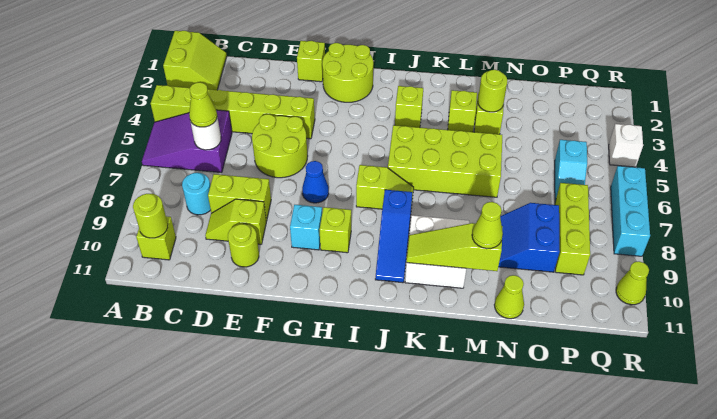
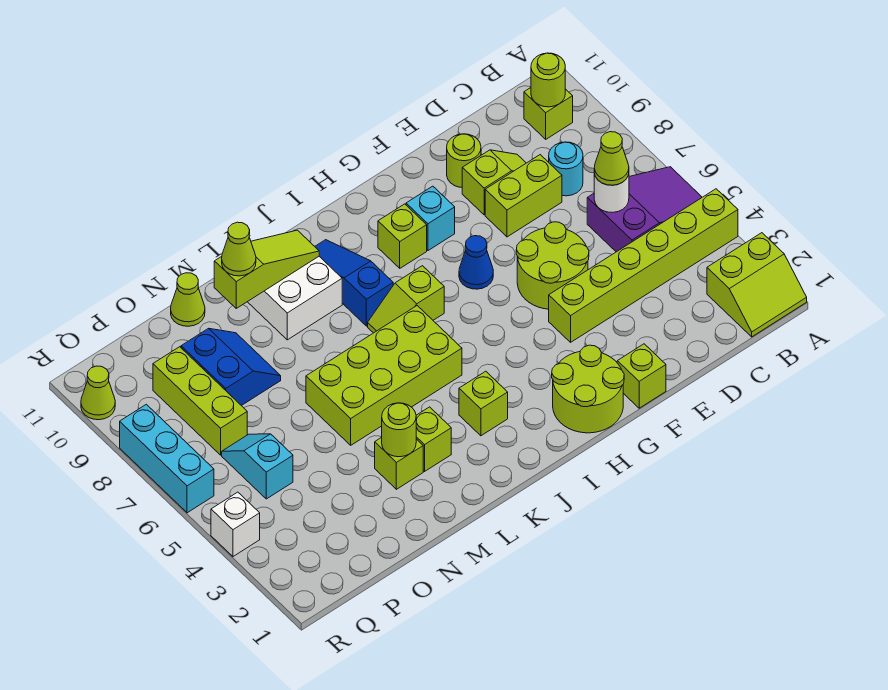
lime slope A1:B2 level 1 top A -> lime slope A1:B2 level 1 top 2

